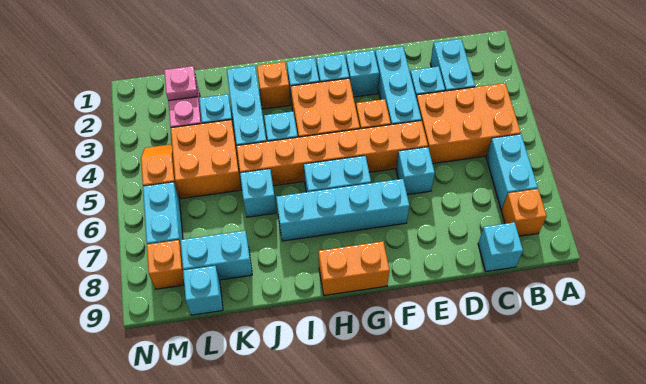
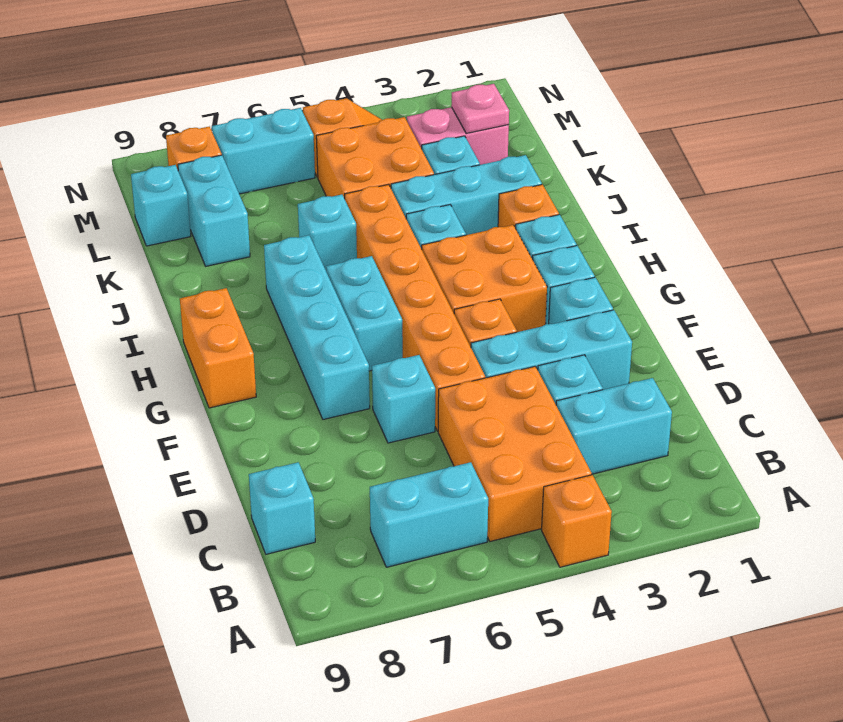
orange brick B8 level 1 -> orange brick A4 level 1

